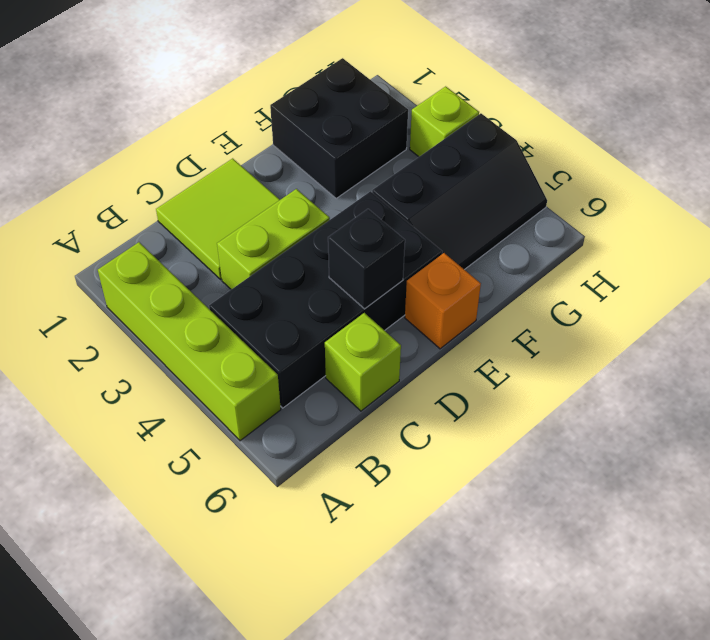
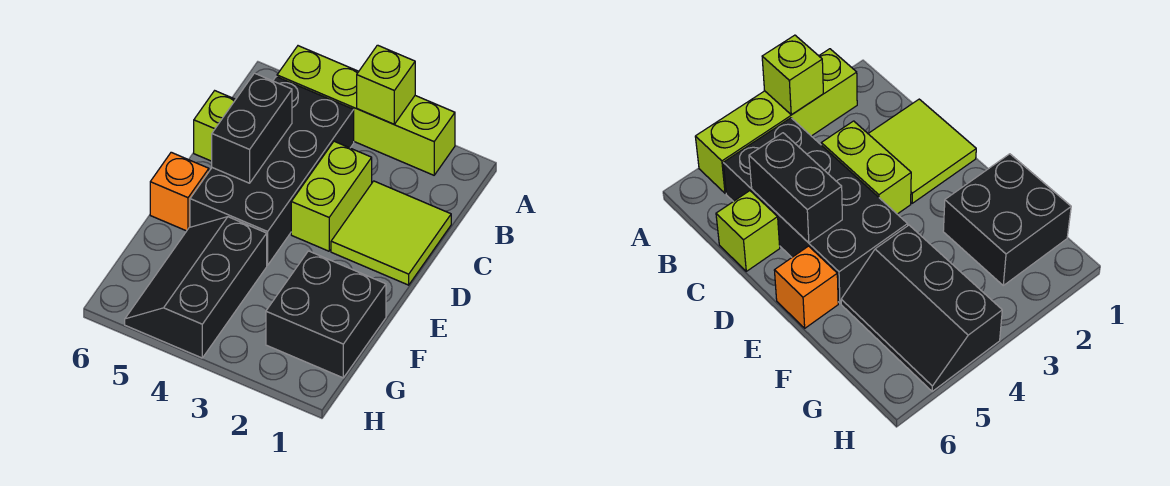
black brick D5 level 2 -> black brick C5:D5 level 2
lime brick H3 level 1 -> lime brick A3 level 2

